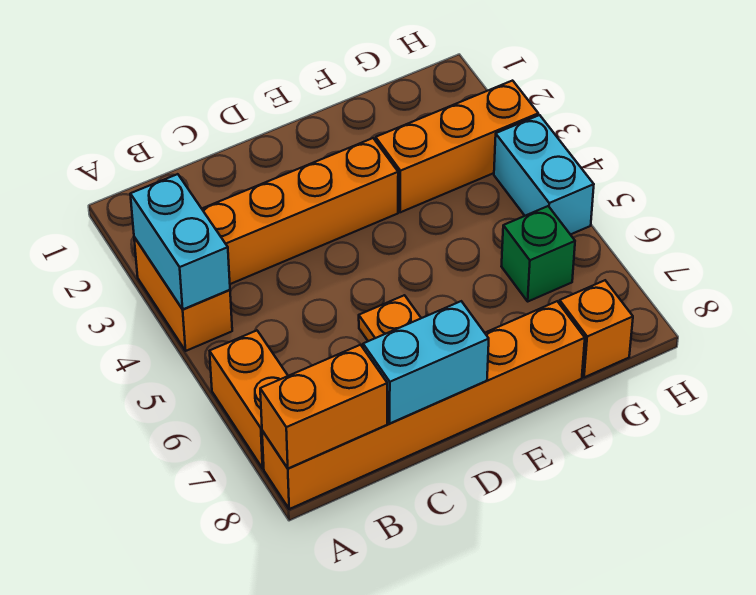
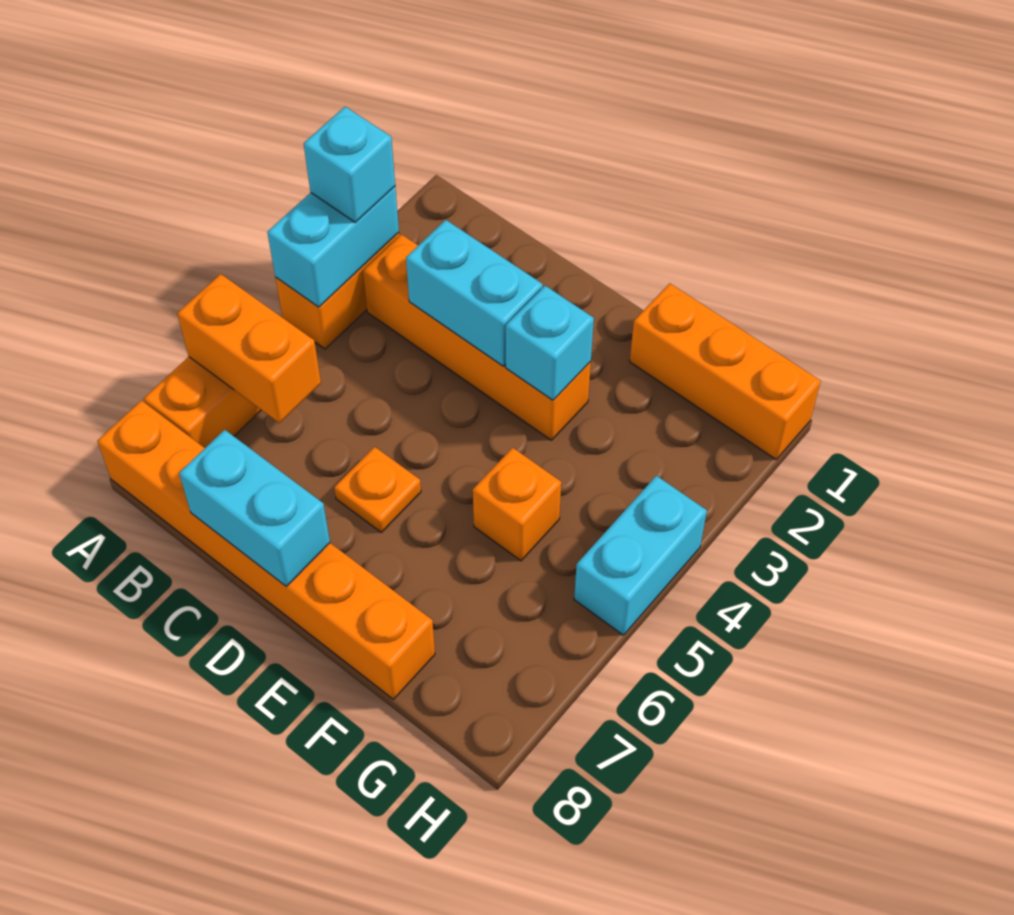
none -> cyan brick A3 level 3
orange brick A8:B8 level 2 -> orange brick A6:B6 level 2
none -> cyan brick C3:D3 level 2
none -> cyan brick E3 level 2
orange brick F3:H3 level 1 -> orange brick F1:H1 level 1
green brick G6 level 1 -> none
orange brick G8 level 1 -> orange brick F5 level 1

